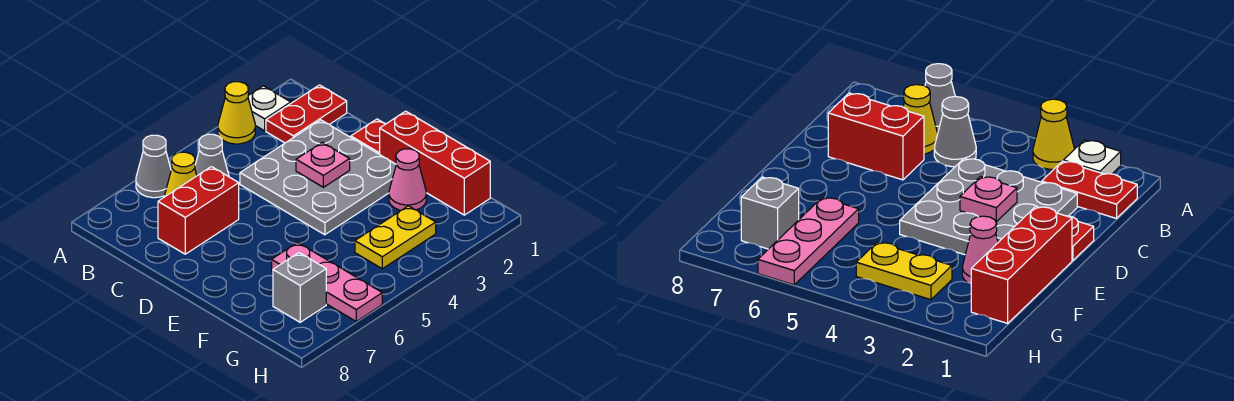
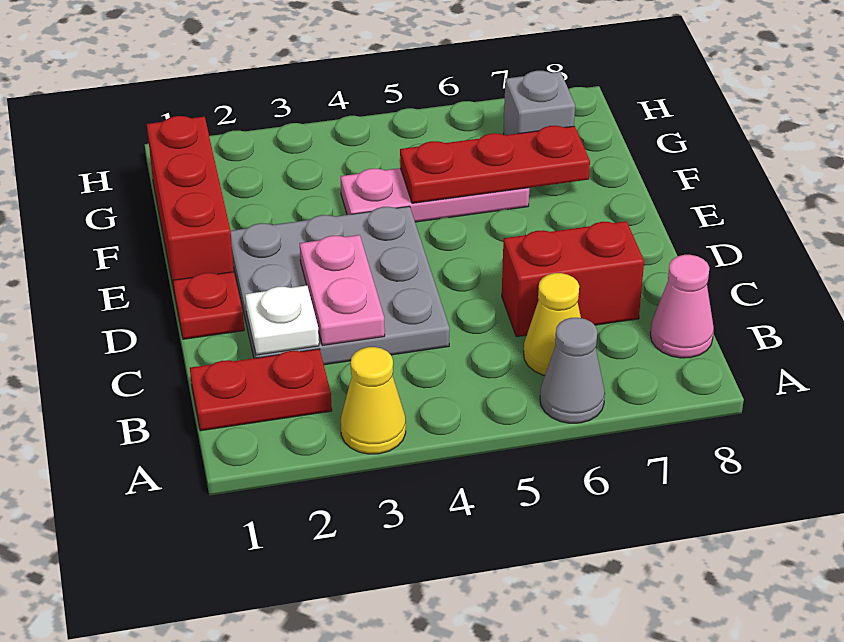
white plate A2 level 1 -> white plate C2 level 2
grey cone B5 level 1 -> none
pink plate D3 level 2 -> pink plate C3:D3 level 2
pink cone F2 level 1 -> pink cone B8 level 1
none -> red plate F5:F7 level 2
pink plate F6:H6 level 1 -> pink plate F4:F6 level 1
yellow plate G3:G4 level 1 -> none

